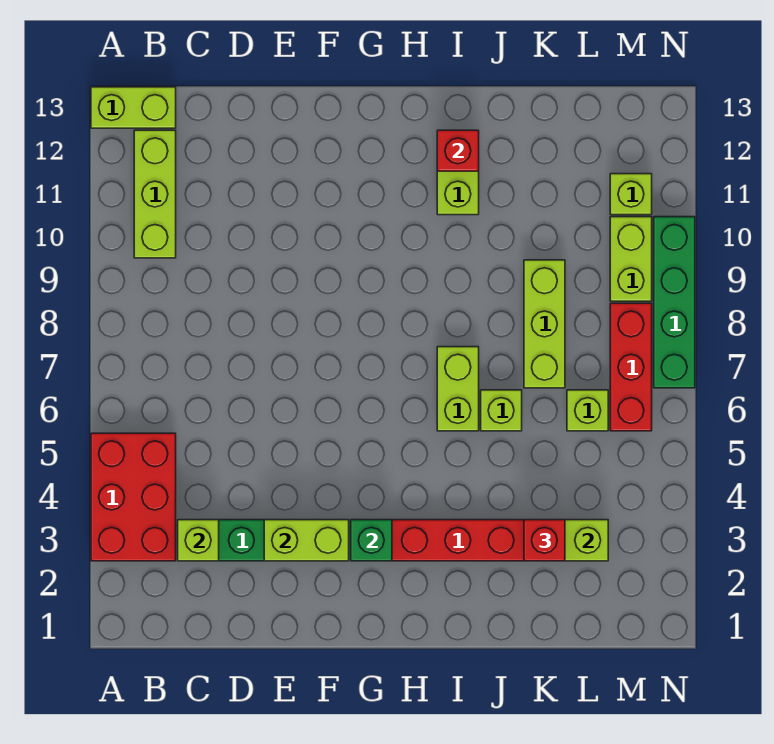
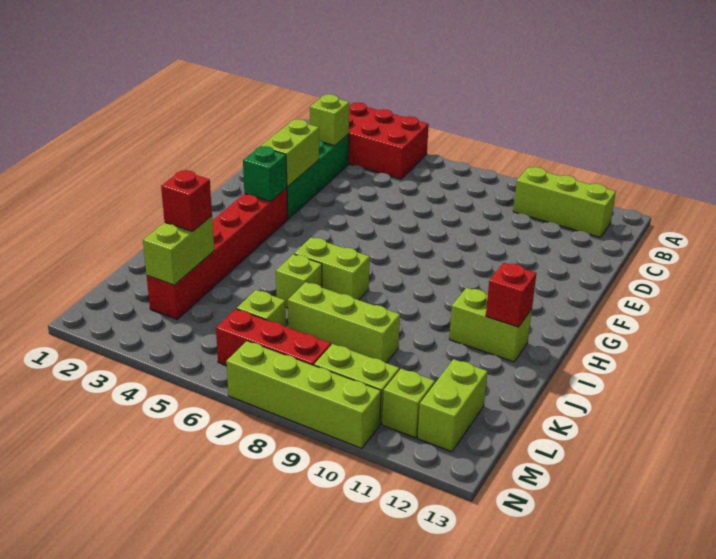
lime brick A13:B13 level 1 -> lime brick L12:M12 level 1
green brick N7:N10 level 1 -> lime brick N7:N10 level 1

